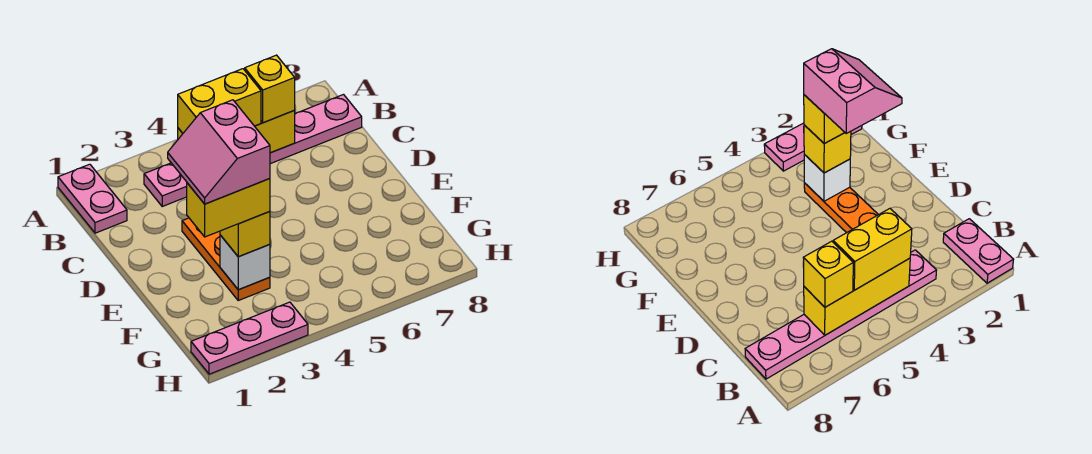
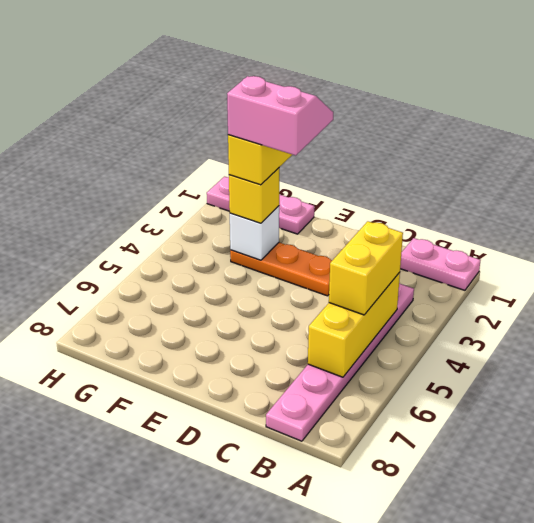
yellow brick B6 level 3 -> none
pink plate H1:H3 level 1 -> pink plate F1:H1 level 1

